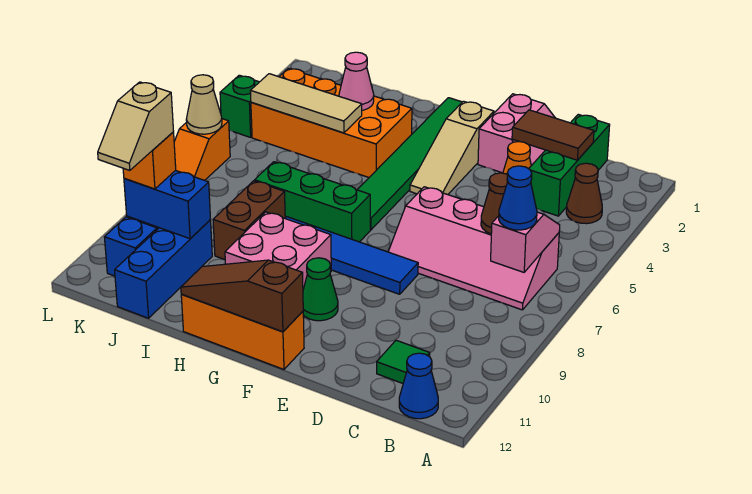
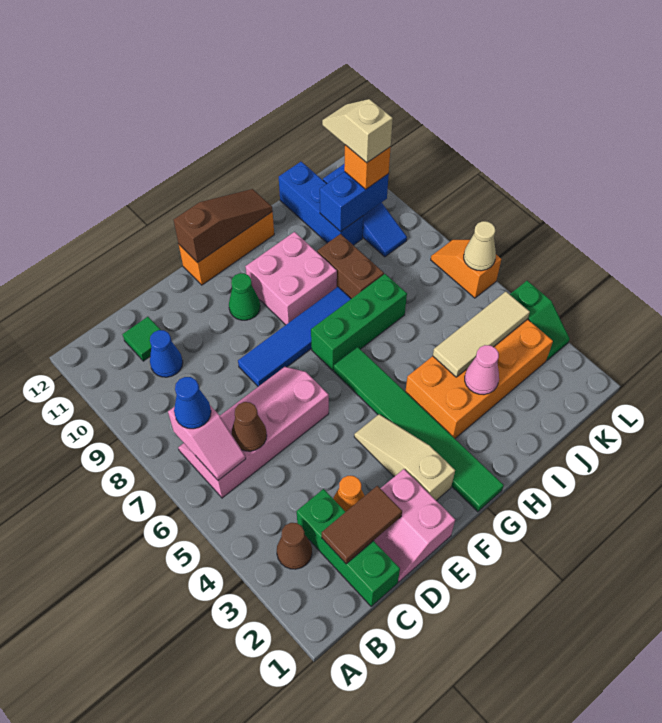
blue cone B12 level 1 -> blue cone C10 level 1

